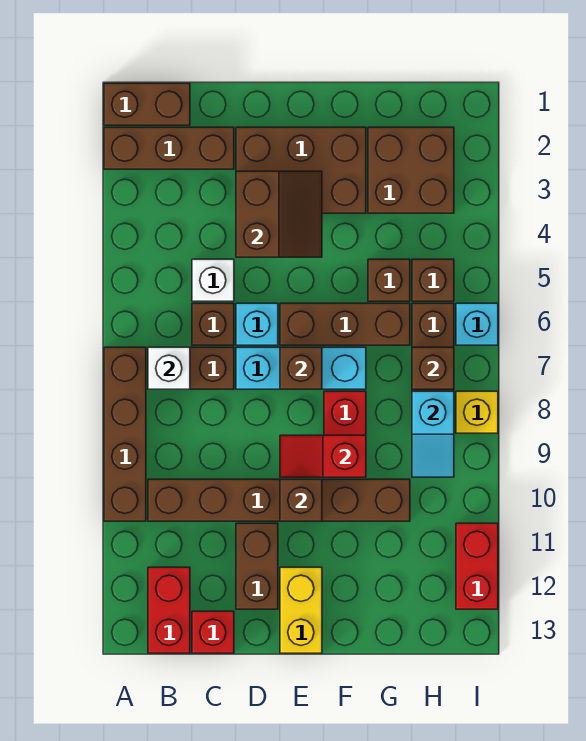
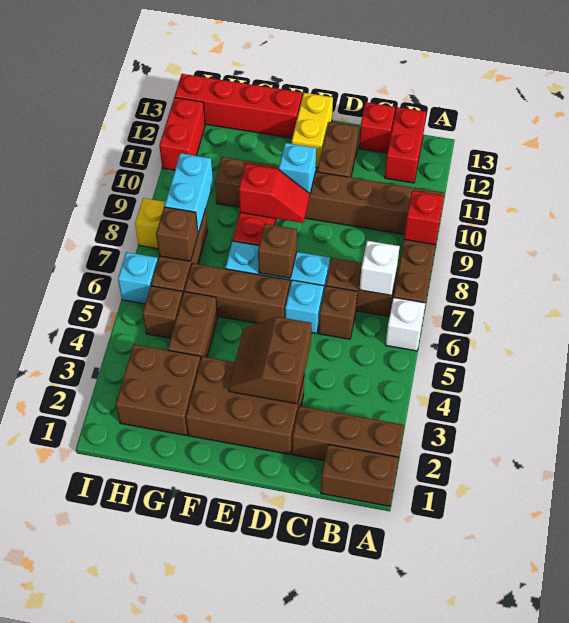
none -> red brick A9 level 2
white brick C5 level 1 -> white brick A6 level 1
brown brick E10 level 2 -> cyan brick E10 level 2
none -> red brick F13:I13 level 1
brown brick G5 level 1 -> brown brick G4:G5 level 1
cyan slope H8:H9 level 2 top 8 -> cyan brick H8:H9 level 2

